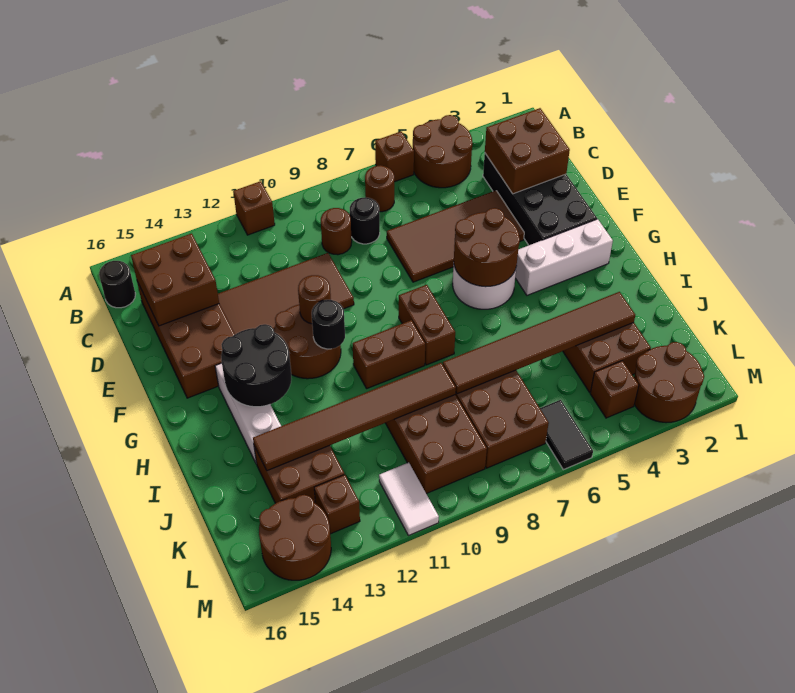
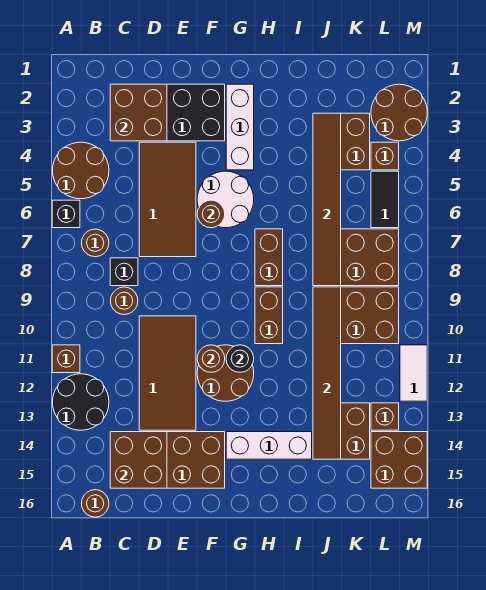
brown brick A6 level 1 -> black brick A6 level 1
black round brick B16 level 1 -> brown round brick B16 level 1
black round brick C8 level 1 -> black brick C8 level 1
brown round brick F5:G6 level 2 -> brown round brick F6 level 2
brown brick G8:H8 level 1 -> brown brick H7:H8 level 1
black round brick G13:H14 level 2 -> black round brick A12:B13 level 1
black tile L6:M6 level 1 -> black tile L5:L6 level 1
white tile L11:M11 level 1 -> white tile M11:M12 level 1
brown round brick L14:M15 level 1 -> brown brick L14:M15 level 1

